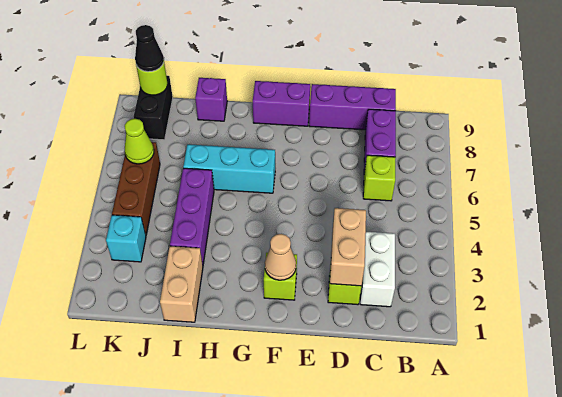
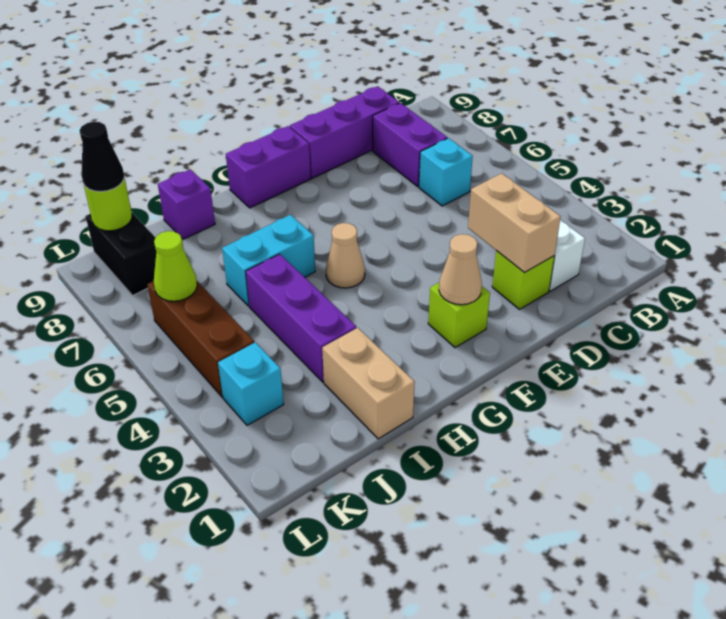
lime brick C6 level 1 -> cyan brick C6 level 1
none -> tan cone G5 level 1
cyan brick G6:I6 level 1 -> cyan brick H6:I6 level 1

